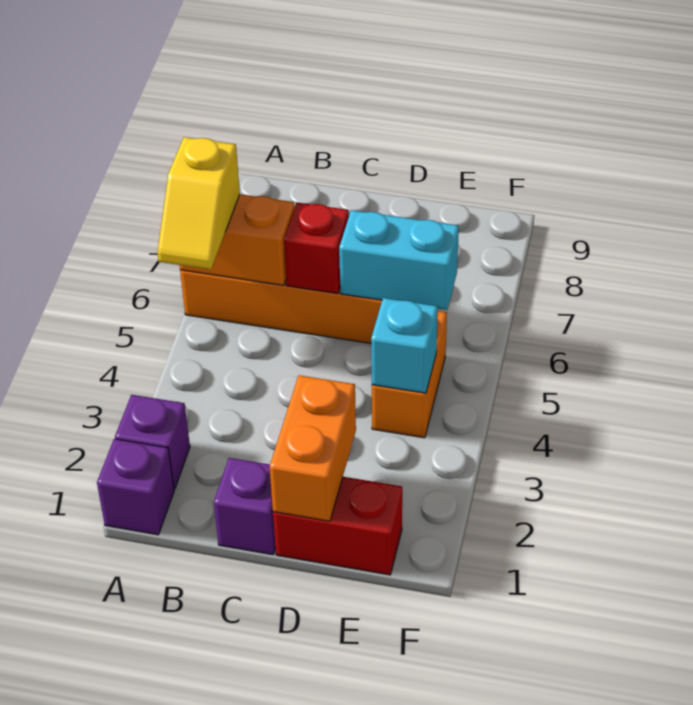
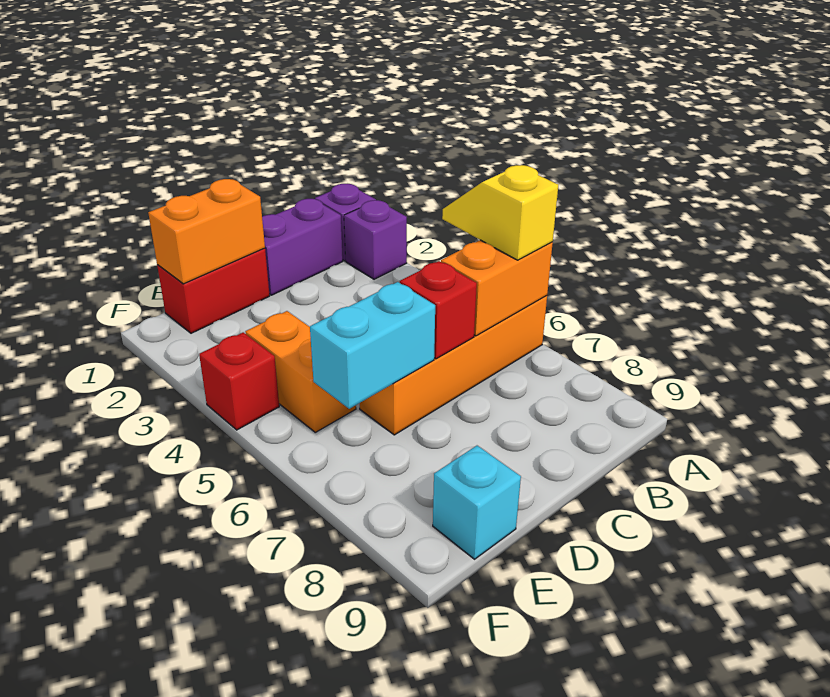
purple brick C1 level 1 -> purple brick B1:C1 level 1
orange brick D1:D2 level 2 -> orange brick D1:E1 level 2
cyan brick E4 level 2 -> cyan brick E9 level 1
none -> red brick F4 level 1

